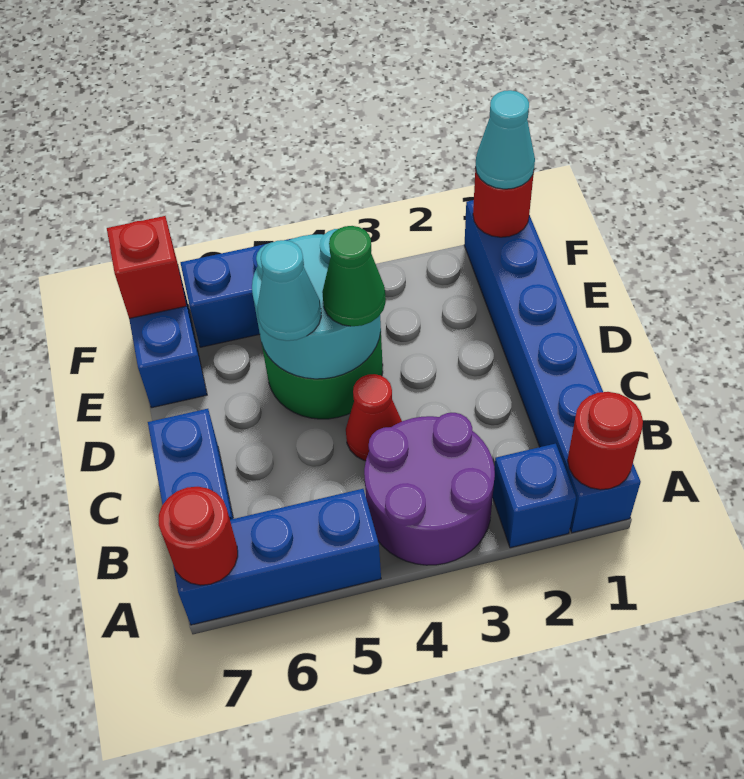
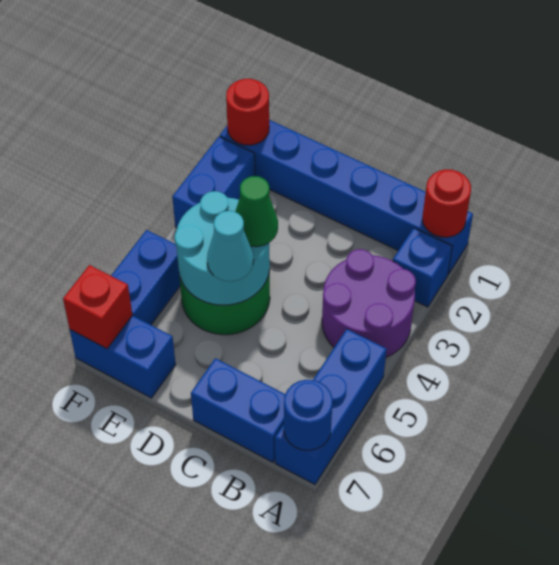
red round brick A7 level 2 -> blue round brick A7 level 2
red cone C4 level 1 -> none
cyan cone F1 level 3 -> none
none -> blue brick F2:F3 level 1

